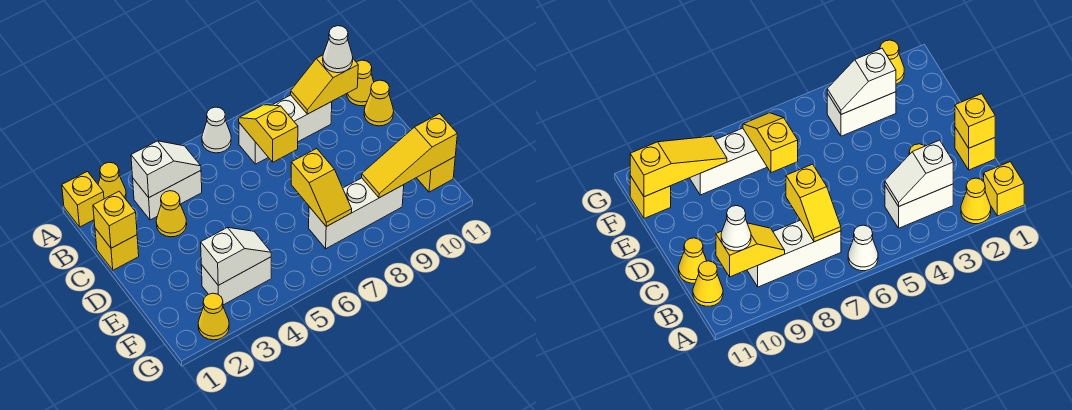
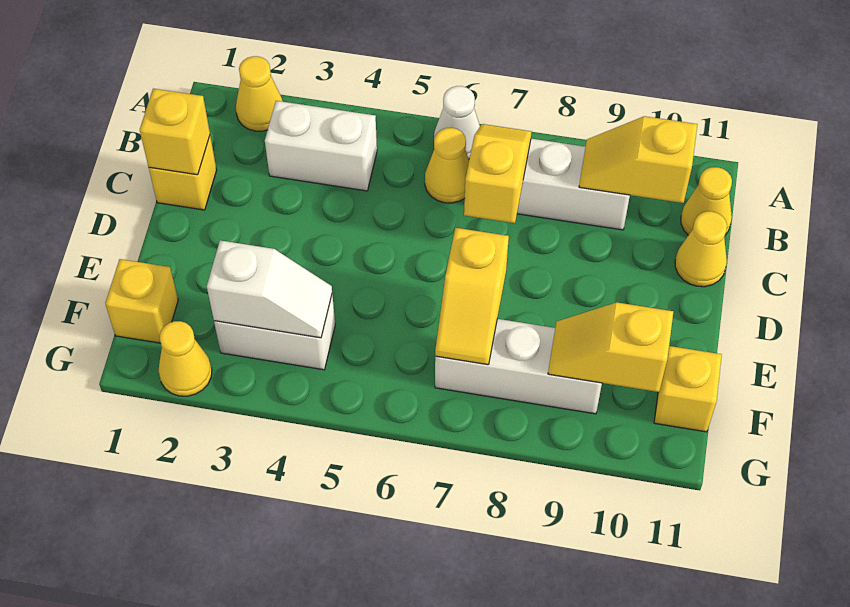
yellow brick A1 level 1 -> yellow brick F1 level 1
white slope B3:B4 level 2 top 3 -> none
white cone B10 level 3 -> none
yellow cone C3 level 1 -> yellow cone B6 level 1
yellow slope F9:F11 level 2 top 11 -> yellow slope F9:F10 level 2 top 10

